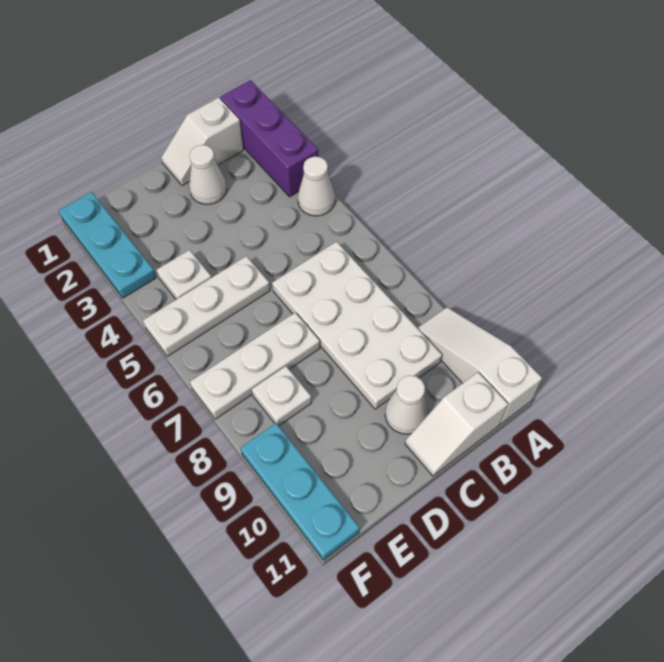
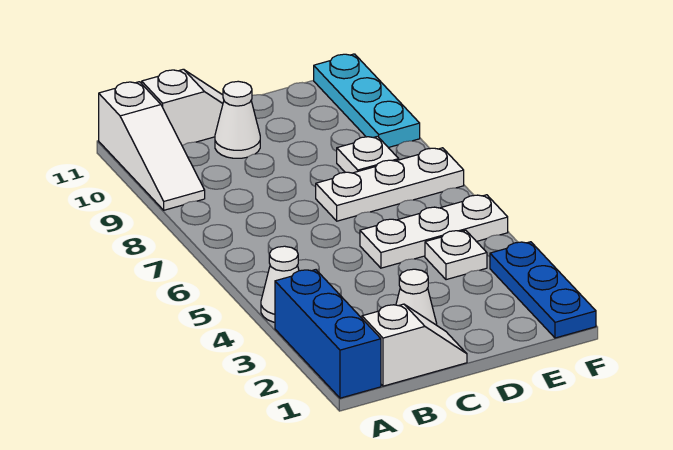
purple brick A1:A3 level 1 -> blue brick A1:A3 level 1
white plate B6:C9 level 1 -> none
cyan plate F1:F3 level 1 -> blue plate F1:F3 level 1

